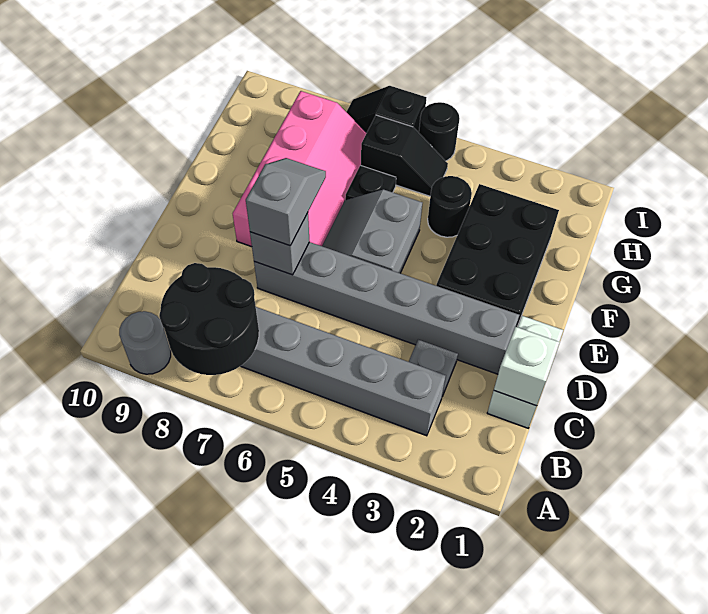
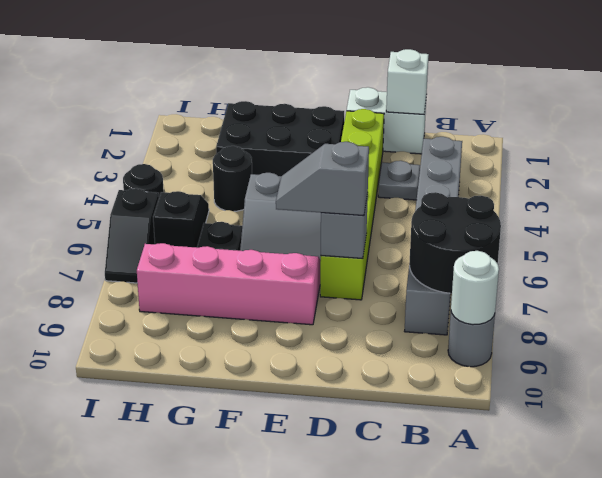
none -> white round brick A9 level 2
grey brick D2:D7 level 1 -> lime brick D2:D7 level 1

